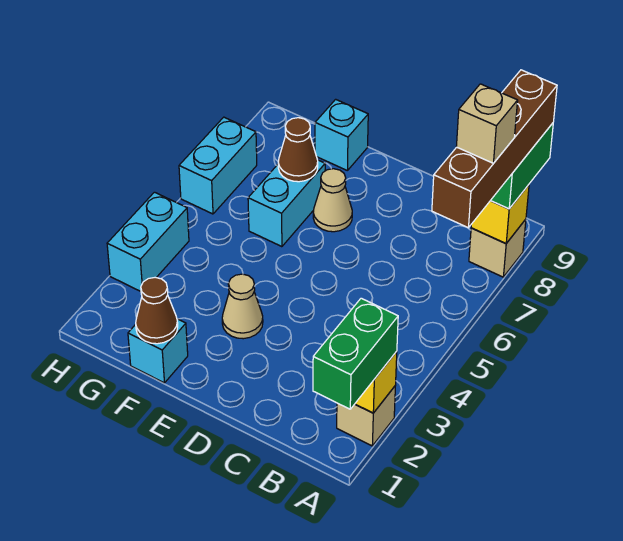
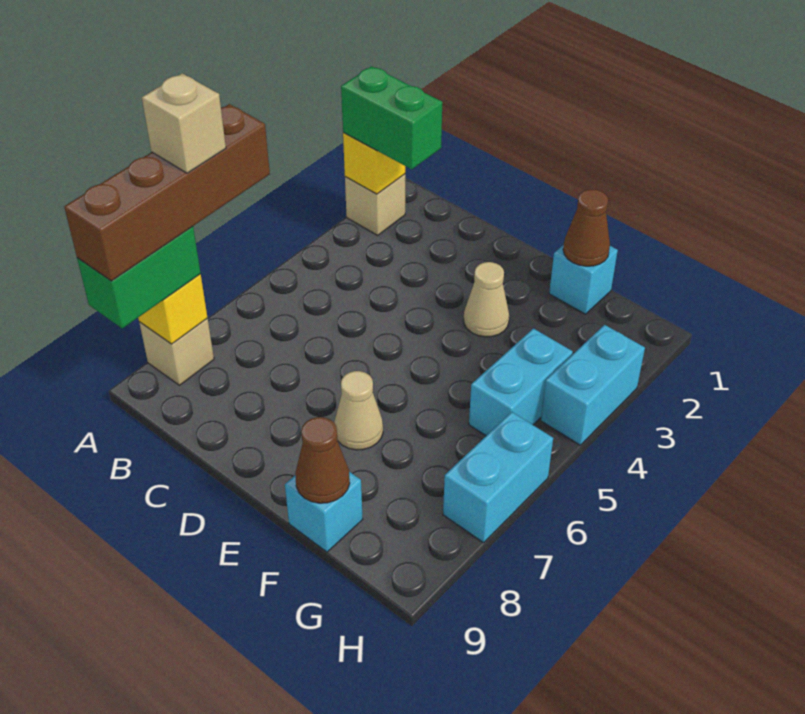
green brick A1:A2 level 3 -> green brick A2:B2 level 3
cyan brick F6:F7 level 1 -> cyan brick G4:G5 level 1
brown cone F7 level 2 -> brown cone F9 level 2

